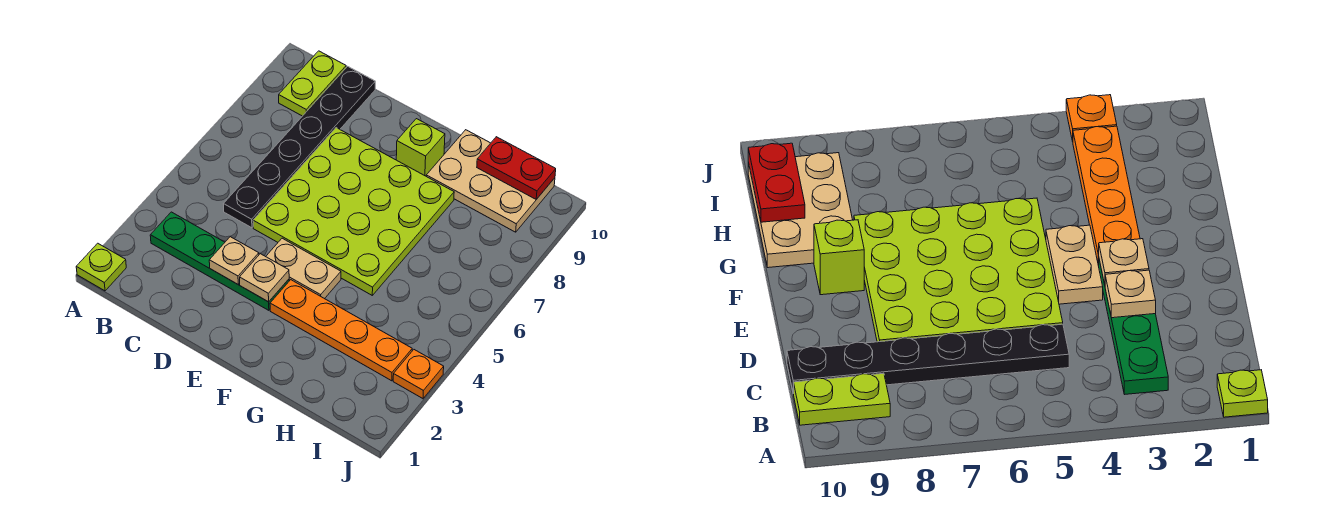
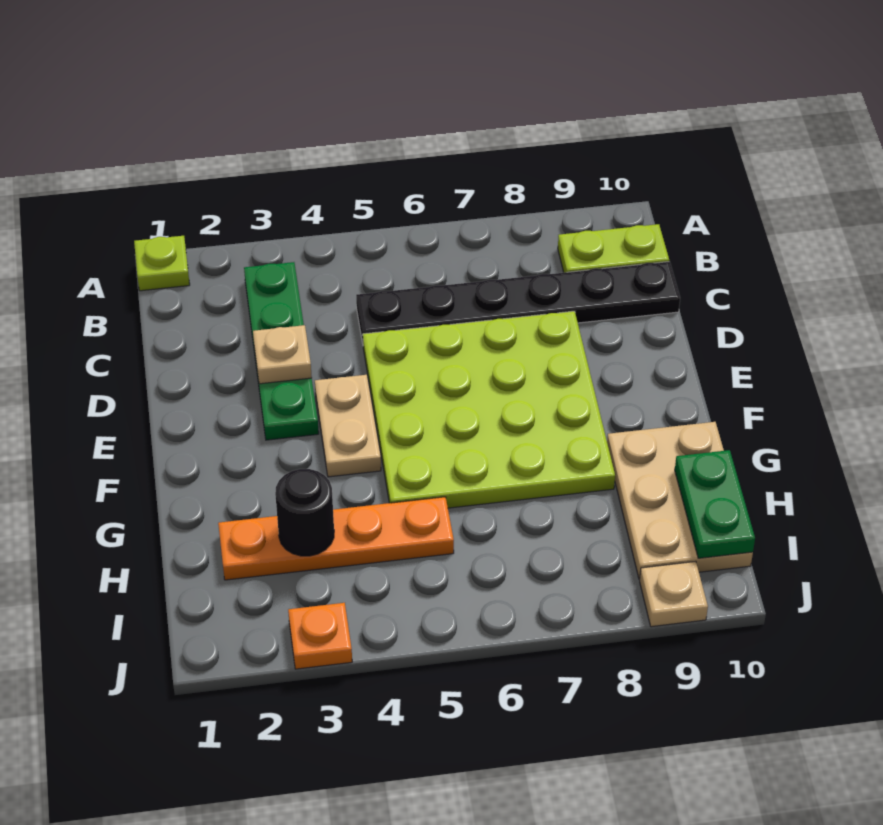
tan plate E3 level 2 -> tan plate J9 level 1
orange plate F3:I3 level 1 -> orange plate H2:H5 level 1
lime brick F9 level 1 -> none
none -> black round brick H3 level 2
red plate H10:I10 level 2 -> green plate H10:I10 level 2

